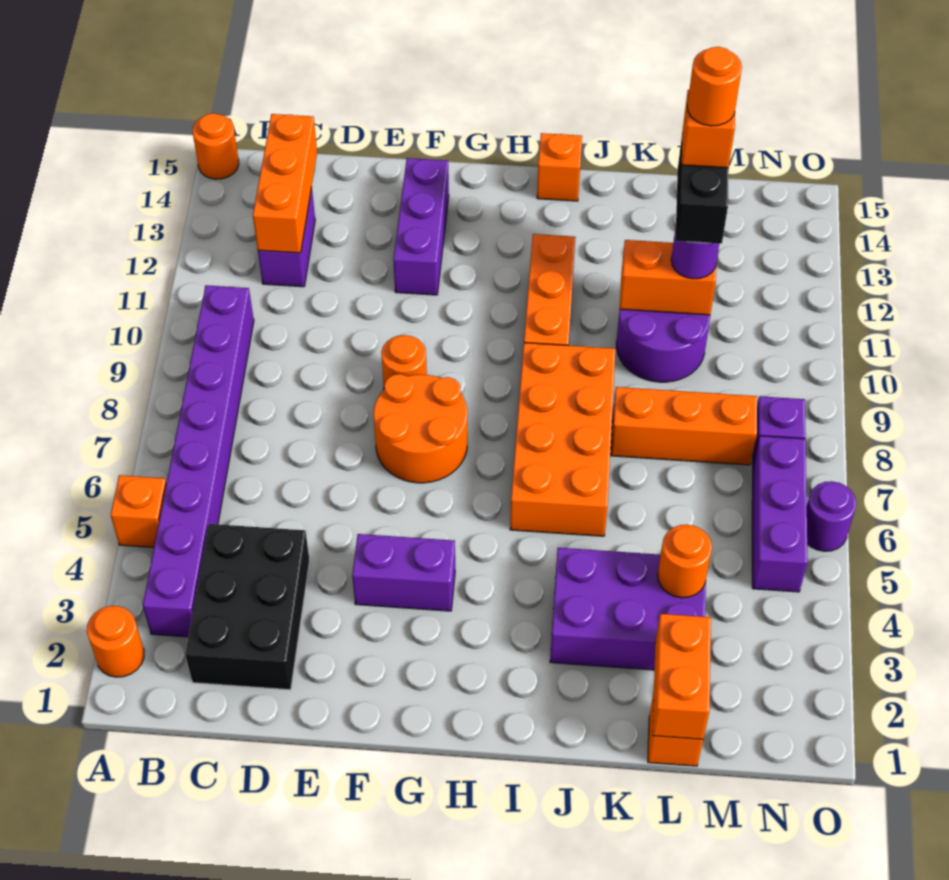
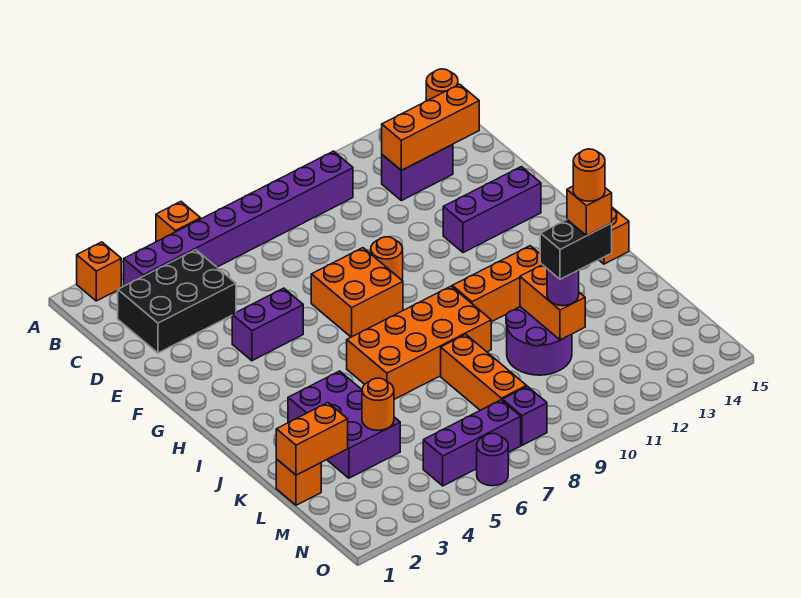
orange round brick A2 level 1 -> orange brick A2 level 1
purple brick F4:G4 level 1 -> purple brick F4:F5 level 1
orange round brick F7:G8 level 1 -> orange brick F7:G8 level 1

